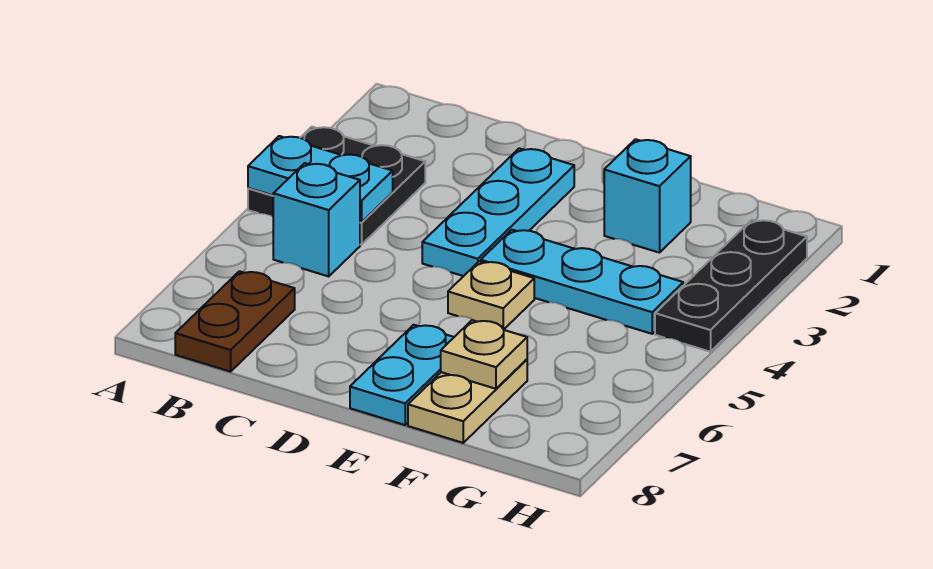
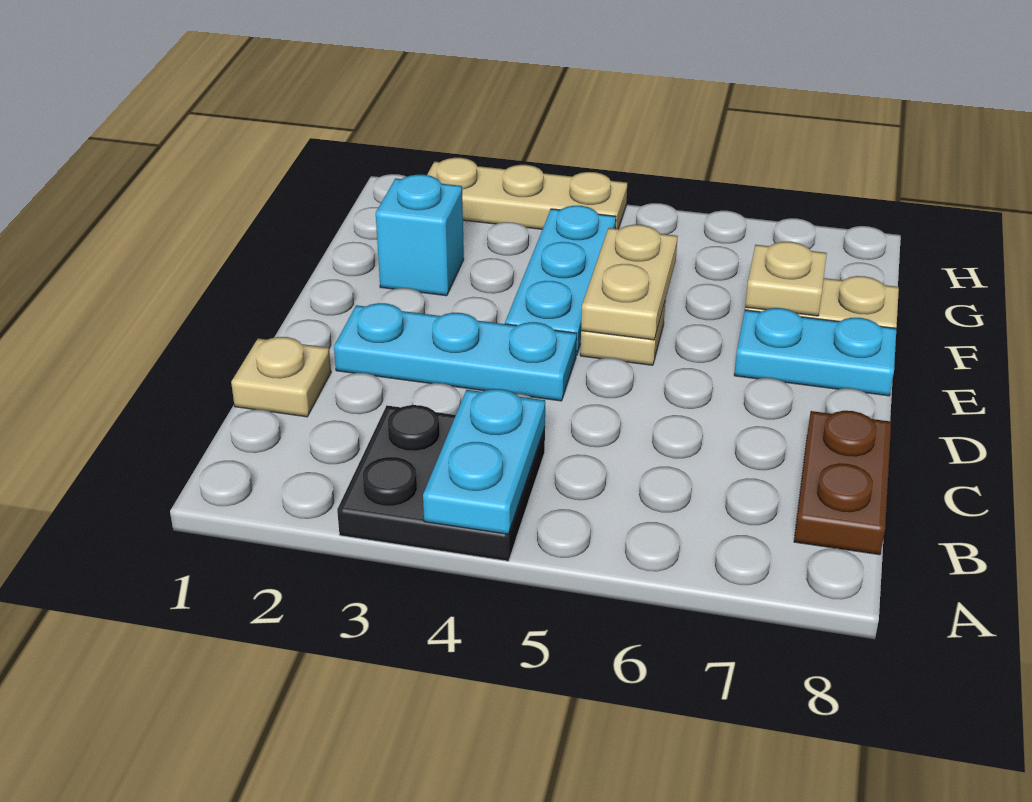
cyan brick B5 level 1 -> none
brown plate B7:B8 level 1 -> brown plate B8:C8 level 1
none -> tan plate C1 level 1
none -> tan plate E5:F5 level 2
black plate H2:H4 level 1 -> tan plate H2:H4 level 1

